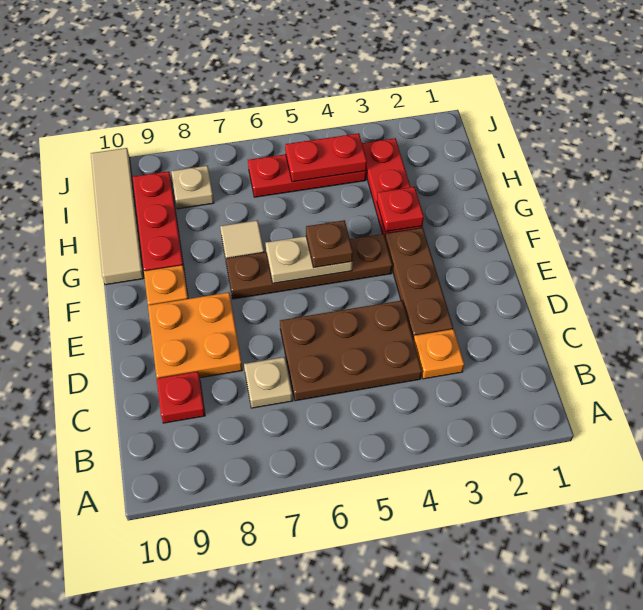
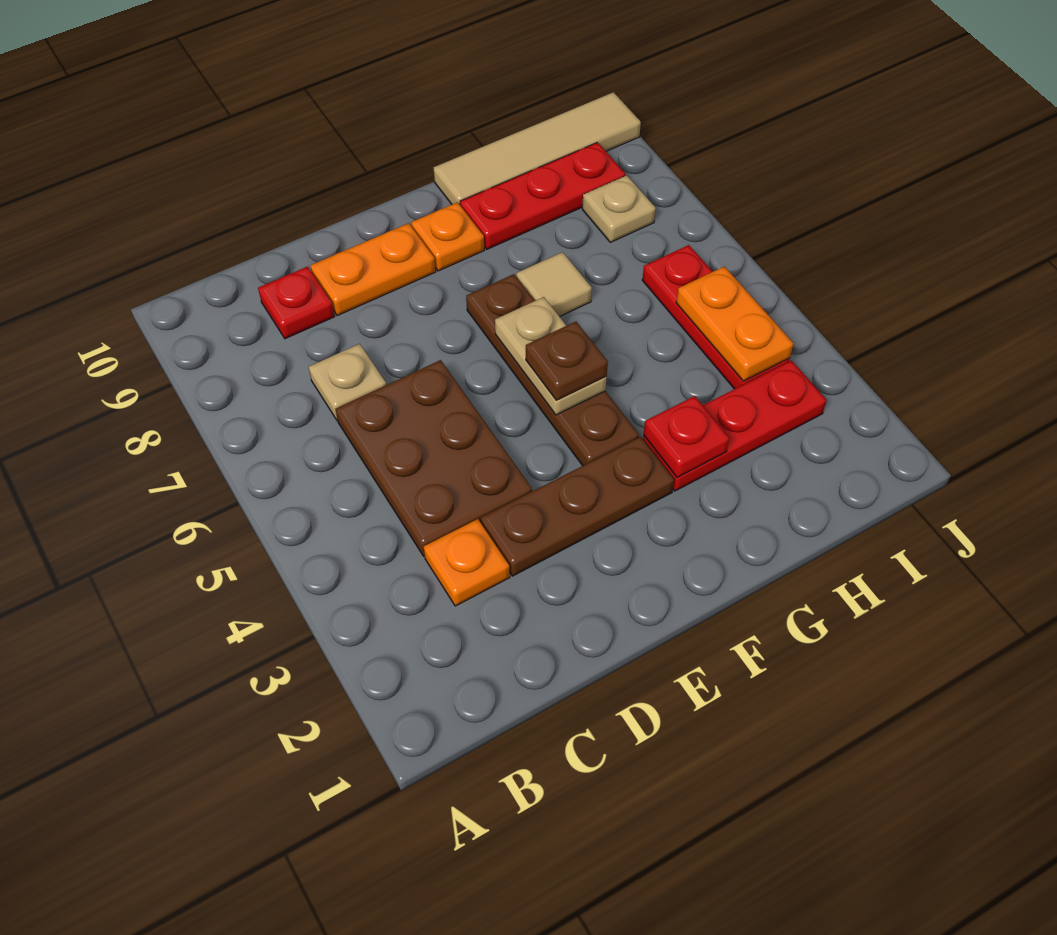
orange plate D8:E9 level 1 -> orange plate D9:E9 level 1
red plate I4:I5 level 2 -> orange plate I4:I5 level 2

